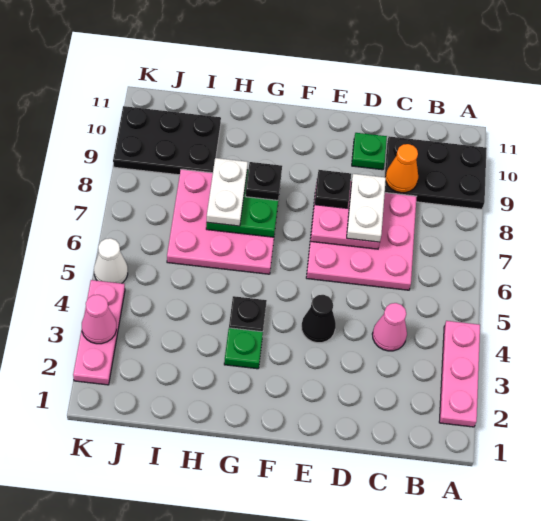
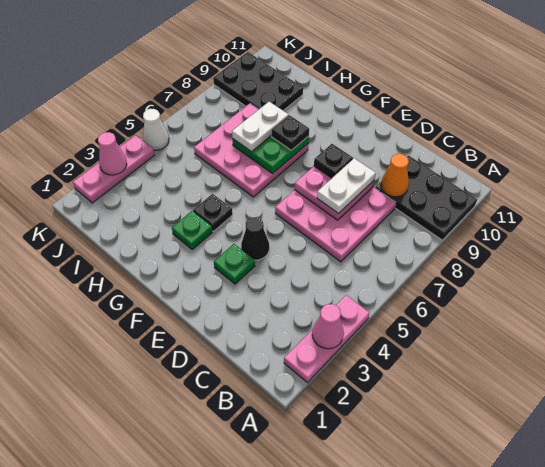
pink cone C4 level 1 -> pink cone A3 level 2
green plate D10 level 1 -> green plate E3 level 1

